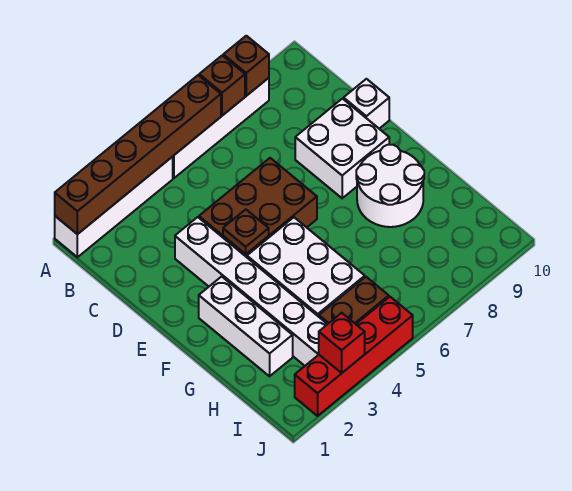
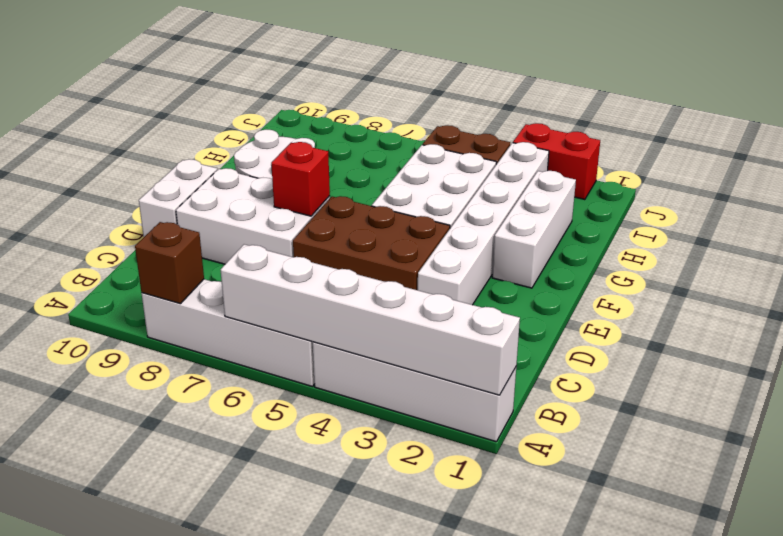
brown brick A1:A6 level 2 -> white brick A1:A6 level 2
brown brick A7 level 2 -> none
white brick D8:E9 level 1 -> white brick D7:E9 level 1
white brick D10 level 1 -> white brick D10:E10 level 1
brown plate E4 level 2 -> none
red brick J2:J5 level 1 -> red brick J2:J3 level 1
red brick J3 level 2 -> red brick E7 level 2

